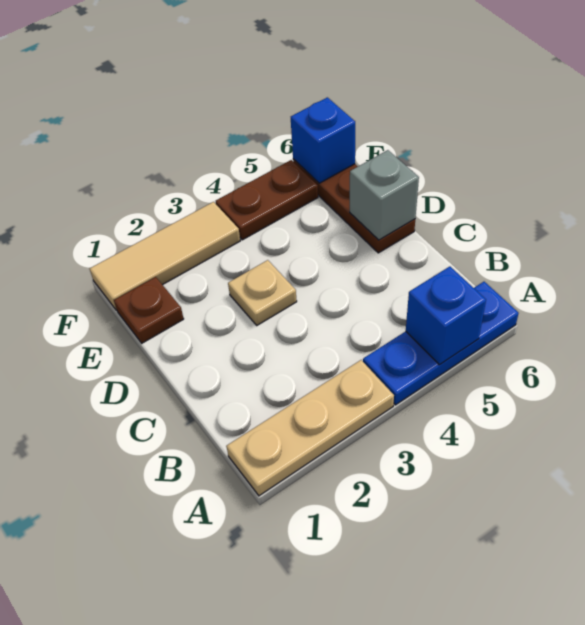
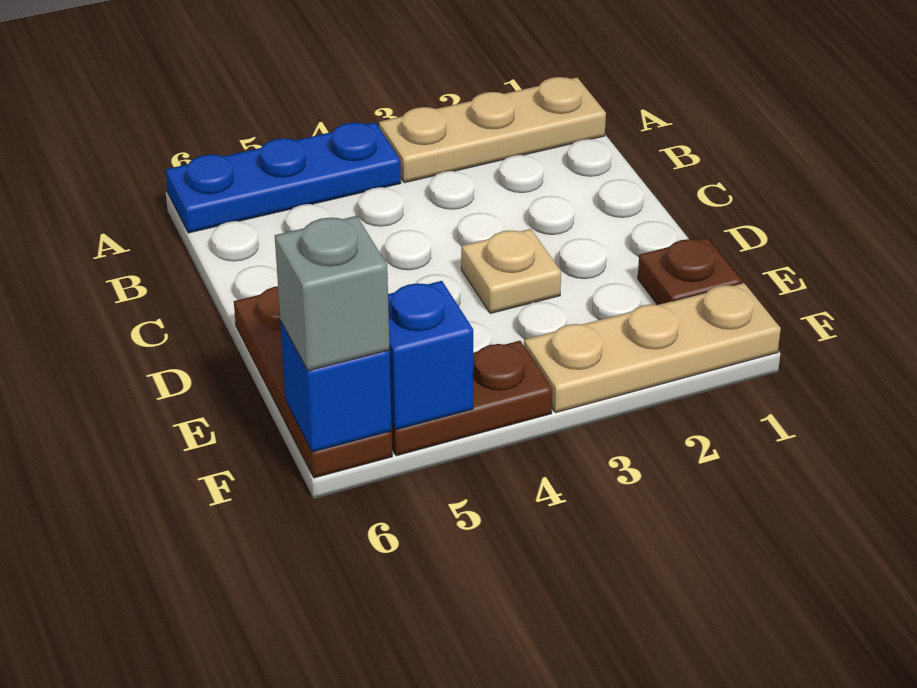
blue brick A5 level 2 -> blue brick F5 level 2
grey brick D6 level 2 -> grey brick F6 level 3
tan tile F1:F3 level 1 -> tan plate F1:F3 level 1

